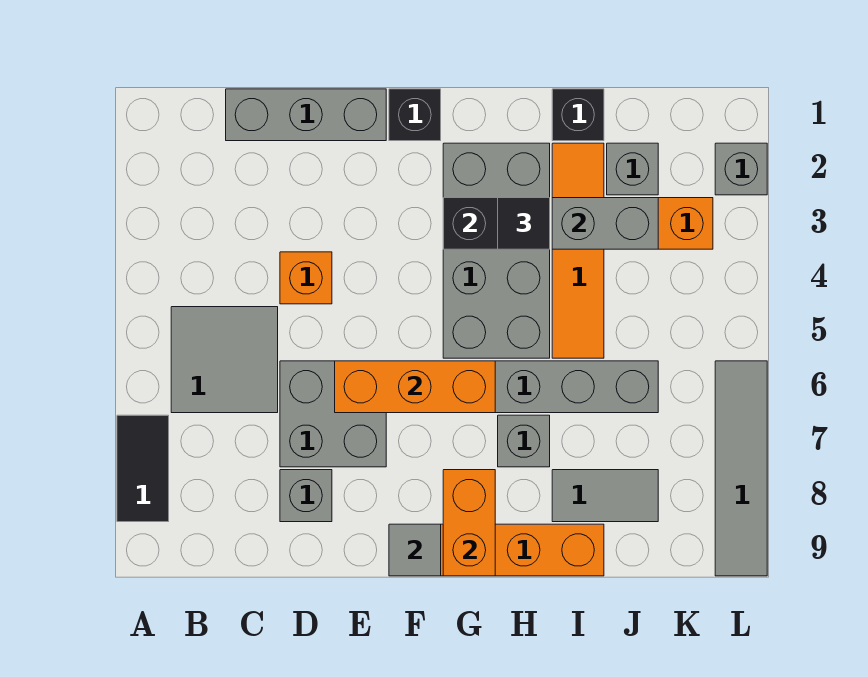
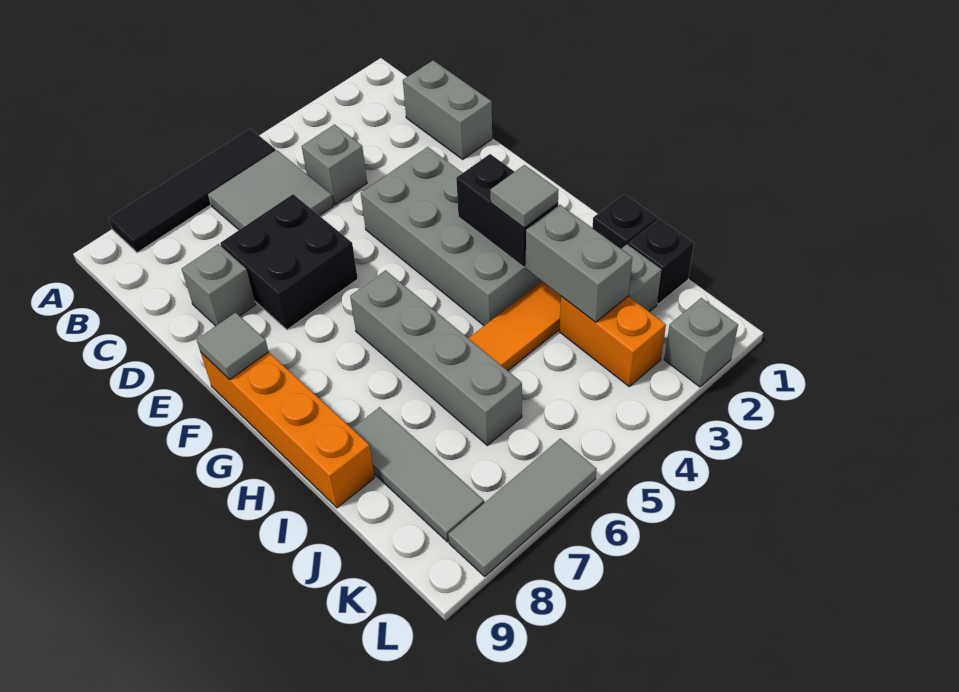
black tile A7:A8 level 1 -> black tile A5:A8 level 1
grey brick C1:E1 level 1 -> grey brick C1:D1 level 1
orange brick D4 level 1 -> none
grey brick D6:E7 level 1 -> black brick D6:E7 level 1
orange brick E6:G6 level 2 -> none
black brick F1 level 1 -> black brick J1 level 1
grey brick G2:H5 level 1 -> grey brick E3:H4 level 1
orange brick G8:G9 level 2 -> none
black tile H3 level 3 -> grey tile H3 level 3
grey brick H7 level 1 -> grey brick C4 level 1
grey tile I8:J8 level 1 -> grey tile I8:K8 level 1
grey tile L6:L9 level 1 -> grey tile L6:L8 level 1

